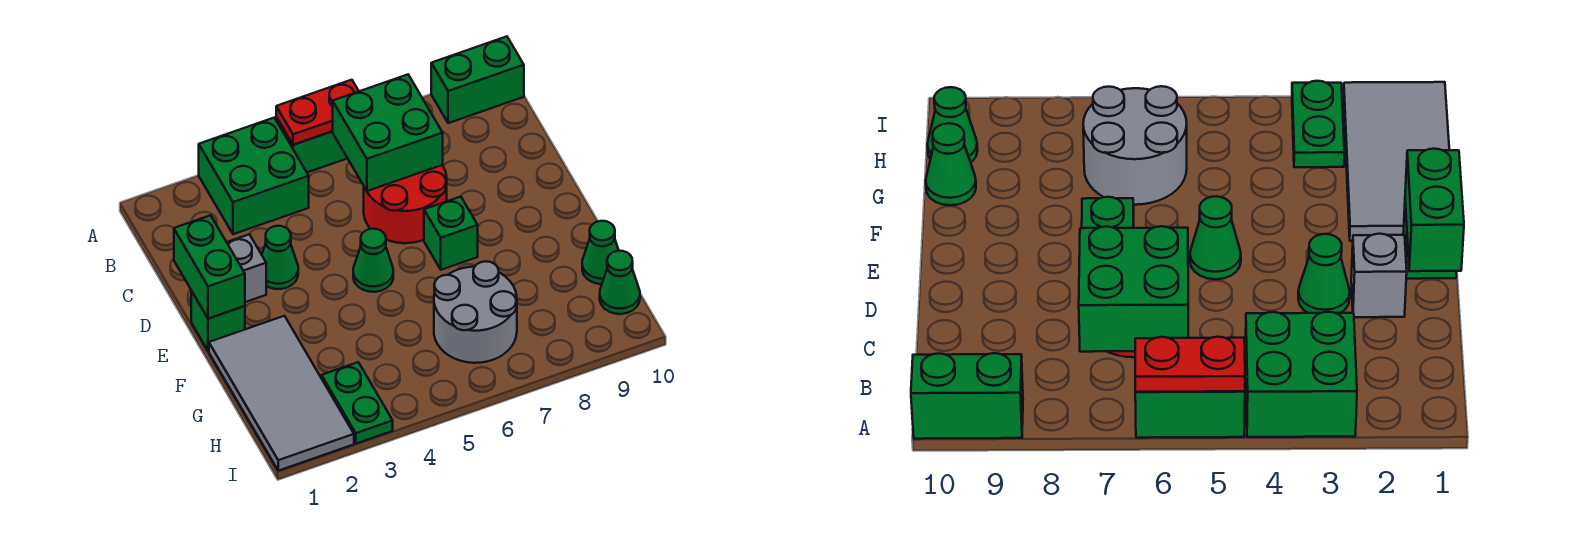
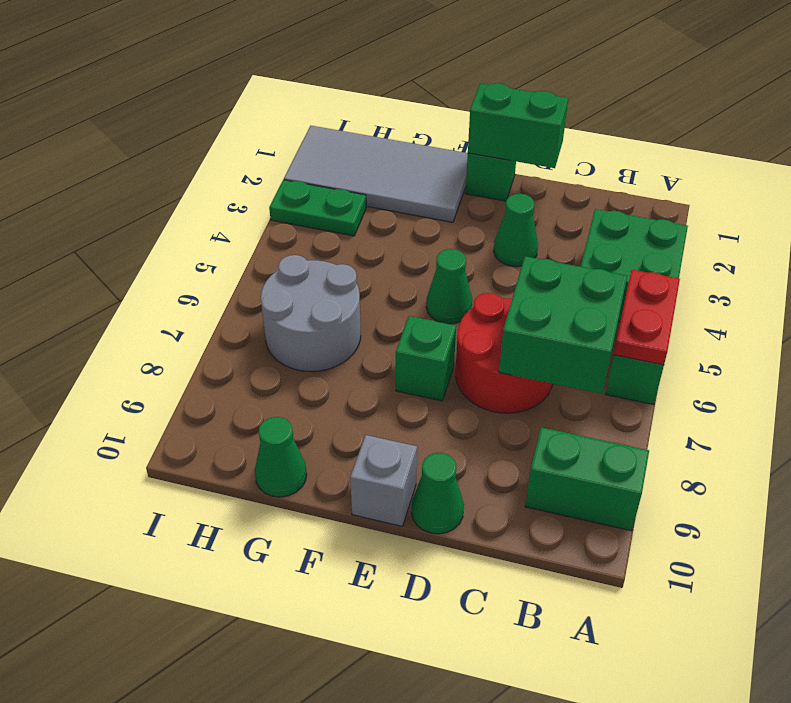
green brick A9:A10 level 1 -> green brick A9:B9 level 1
grey brick D2 level 1 -> grey brick E10 level 1
green cone H10 level 1 -> green cone D10 level 1

